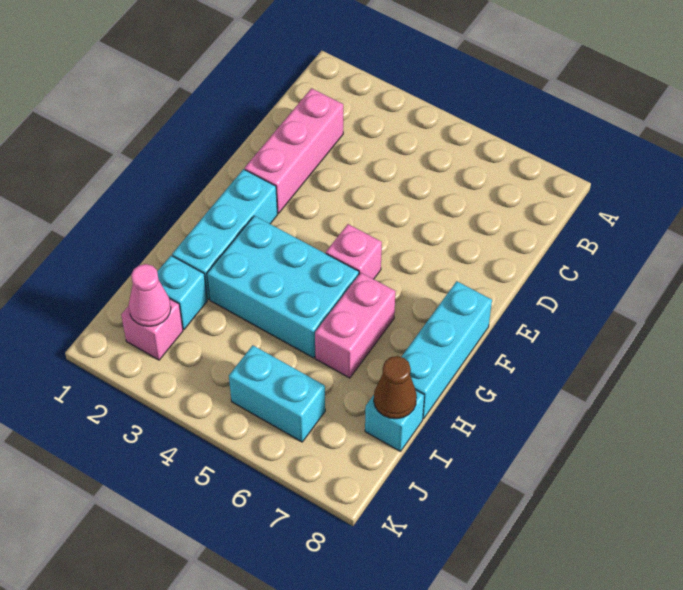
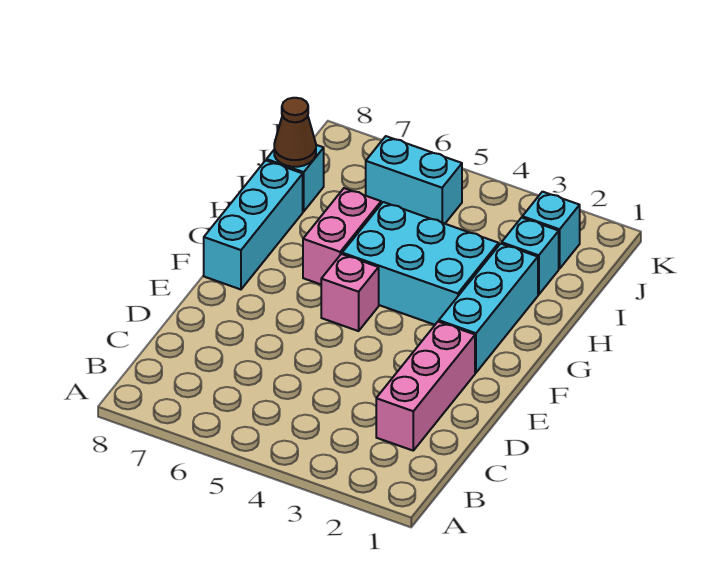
pink brick J2 level 1 -> cyan brick J2 level 1
pink cone J2 level 2 -> none

